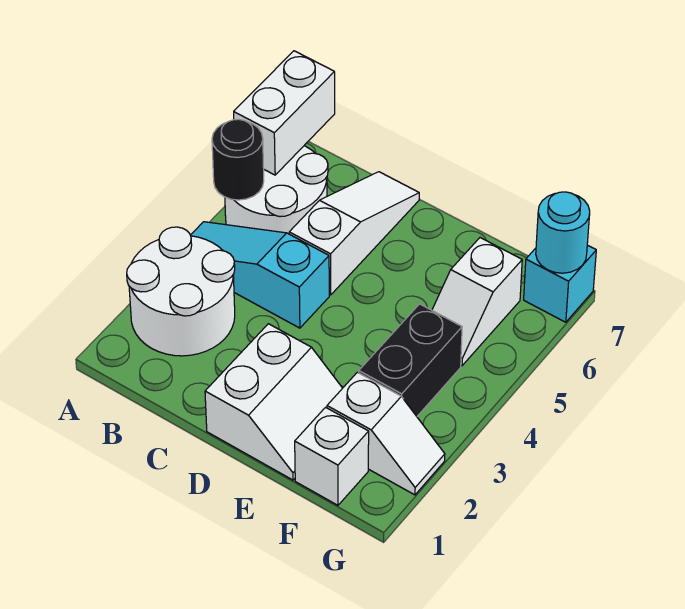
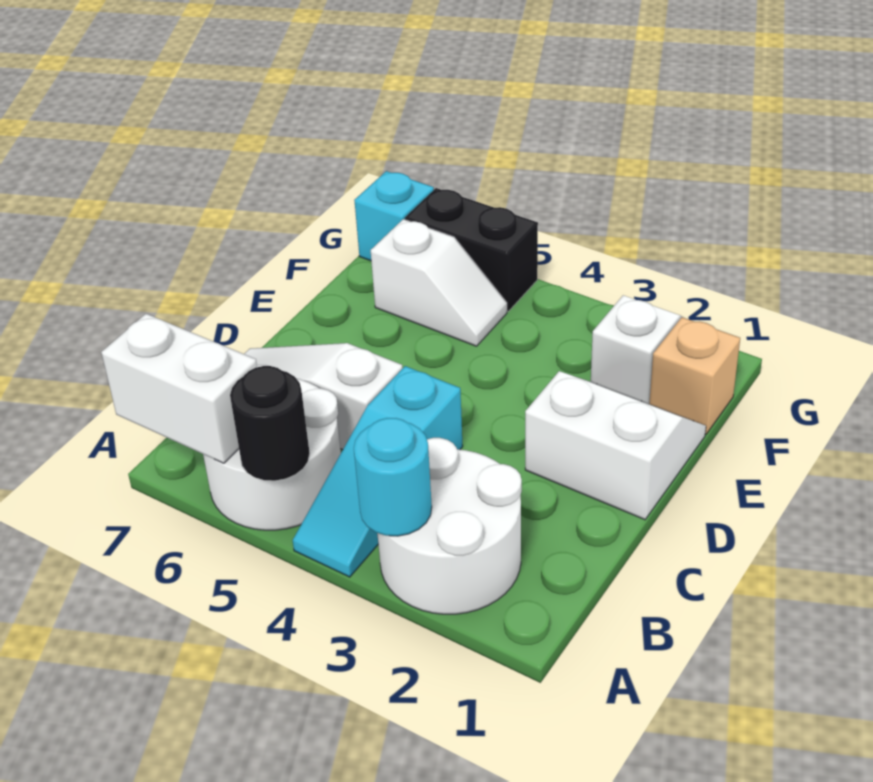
white brick F1 level 1 -> tan brick F1 level 1
black brick F3:F4 level 1 -> black brick G5:G6 level 1
cyan round brick G7 level 2 -> cyan round brick A3 level 2

